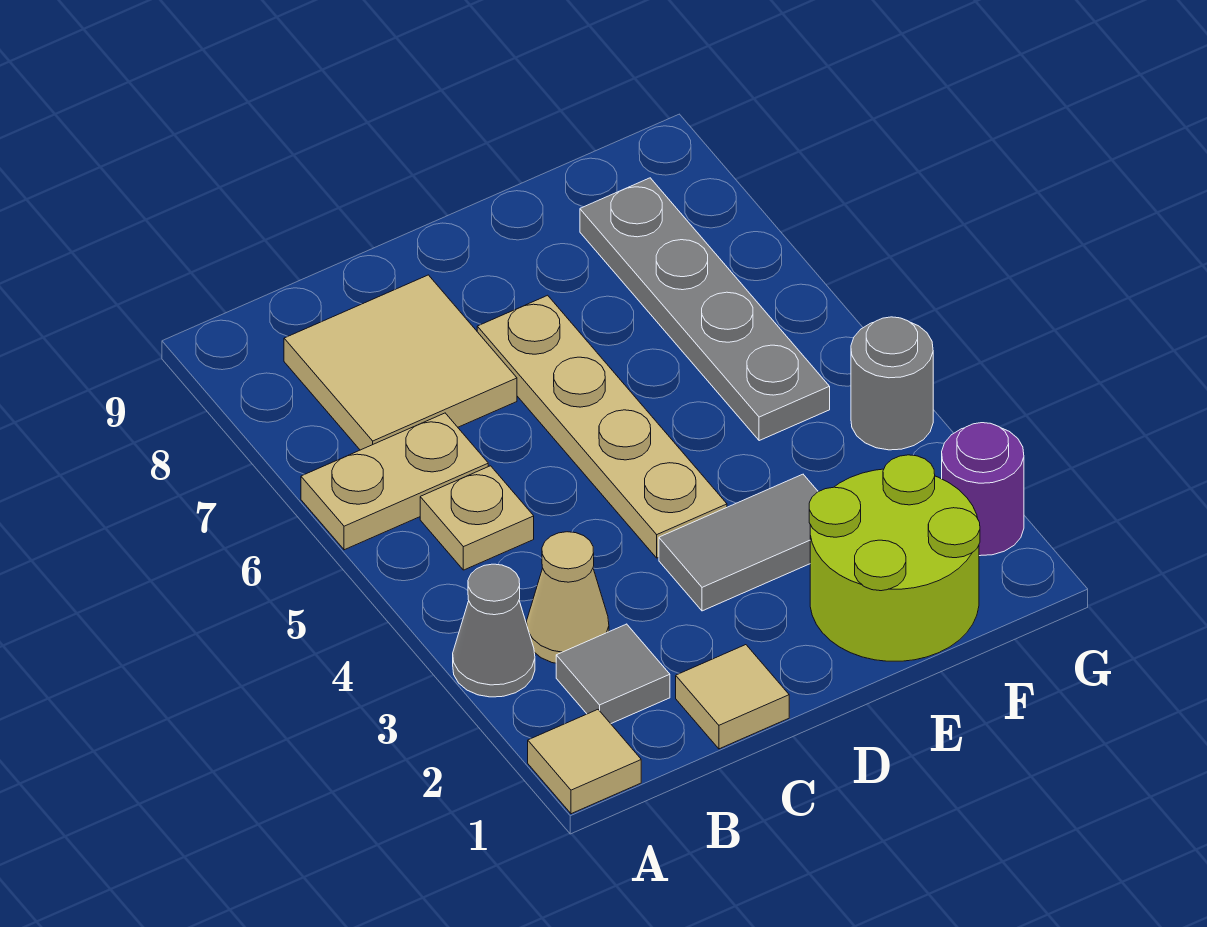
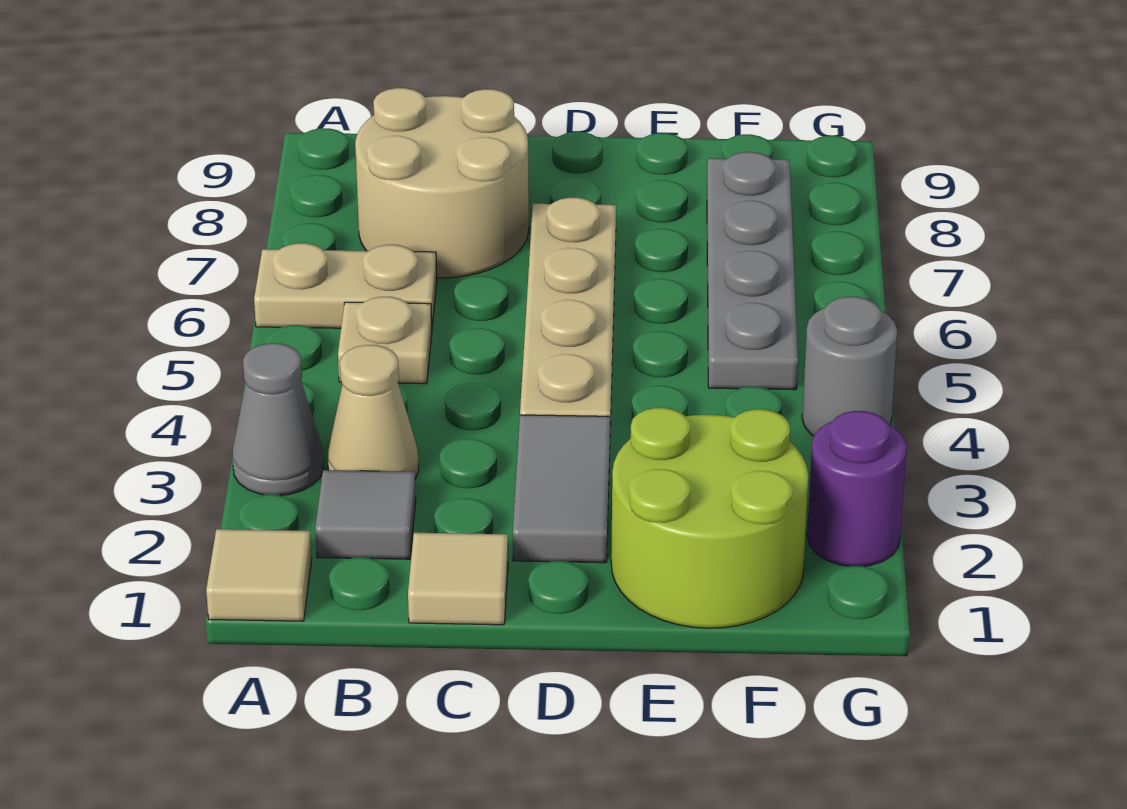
tan tile B7:C8 level 1 -> tan round brick B7:C8 level 1
grey tile D3:E3 level 1 -> grey tile D2:D3 level 1

